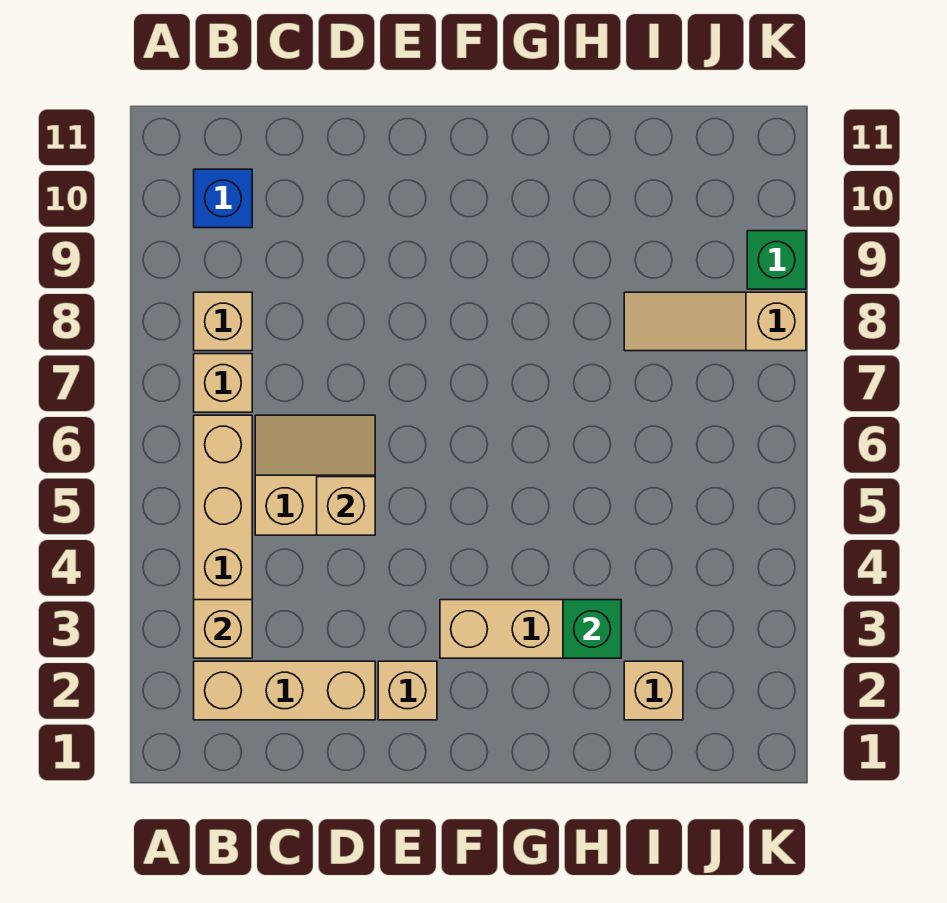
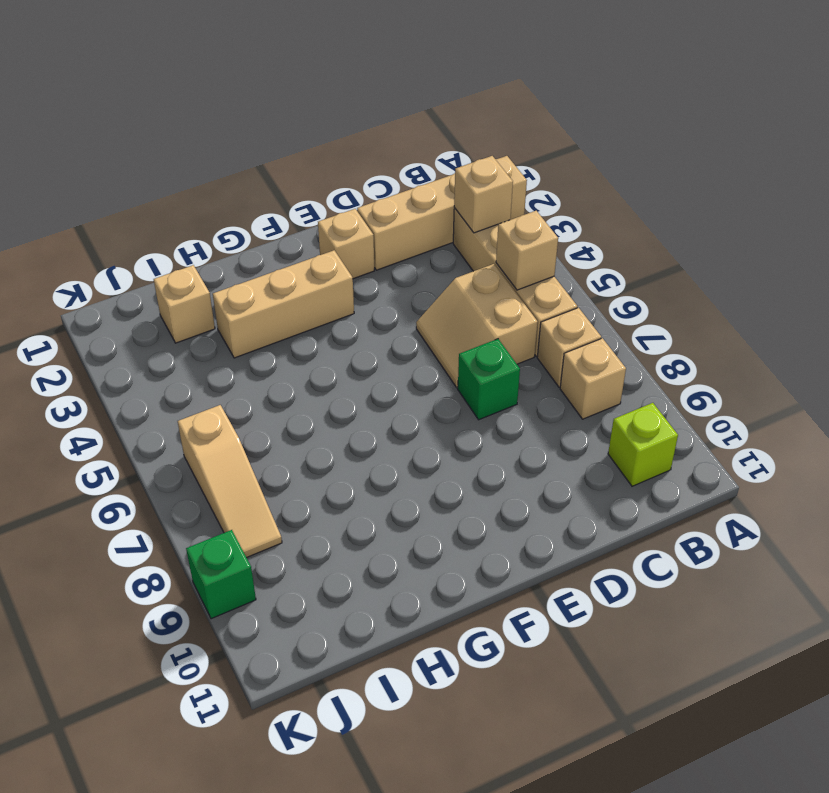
tan brick B2:D2 level 1 -> tan brick A2:D2 level 1
blue brick B10 level 1 -> lime brick B10 level 1
tan slope C5:D6 level 1 top 5 -> tan slope C5:D6 level 1 top C
tan brick D5 level 2 -> tan brick B5 level 2
green brick H3 level 2 -> green brick D7 level 1
tan slope I8:K8 level 1 top K -> tan slope J6:J8 level 1 top 6

